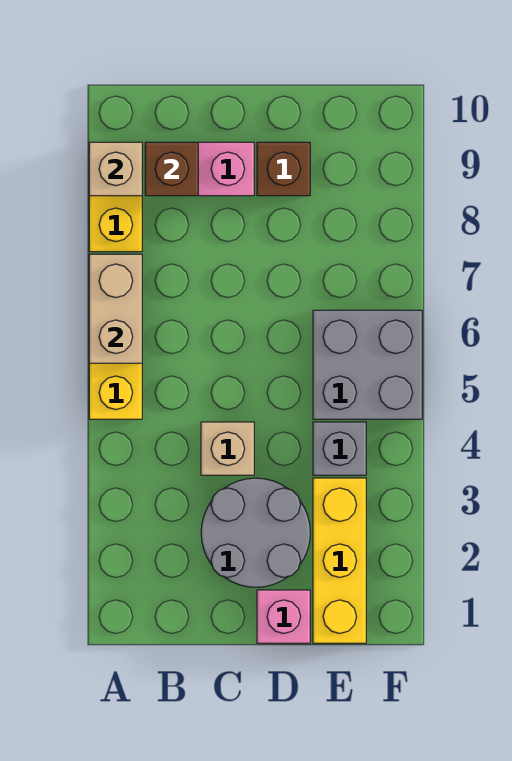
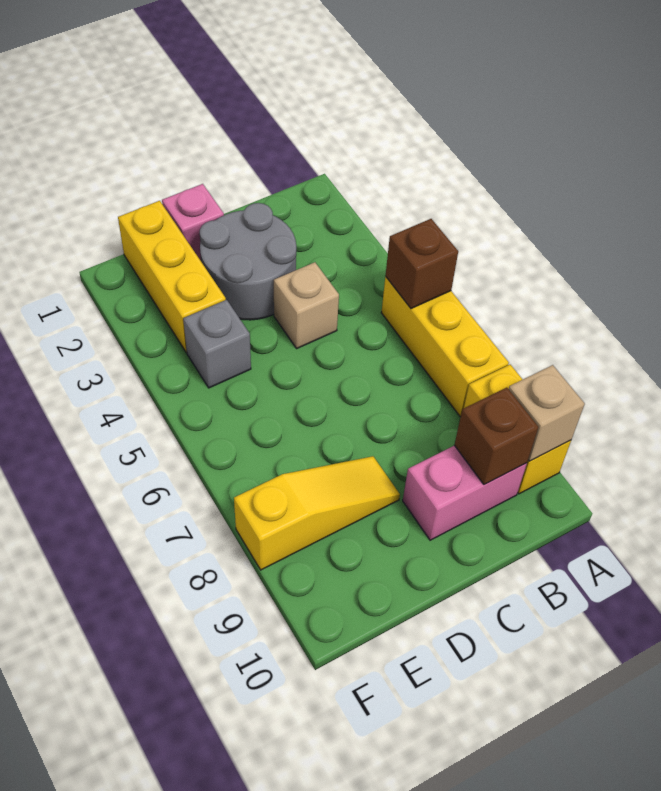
tan brick A6:A7 level 2 -> none
none -> yellow slope D8:F8 level 1 top F
brown brick D9 level 1 -> brown brick A5 level 2
grey brick E5:F6 level 1 -> none

